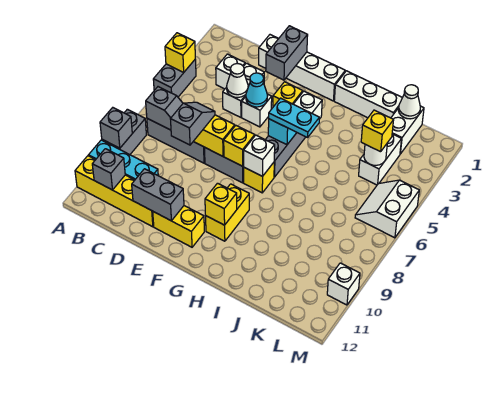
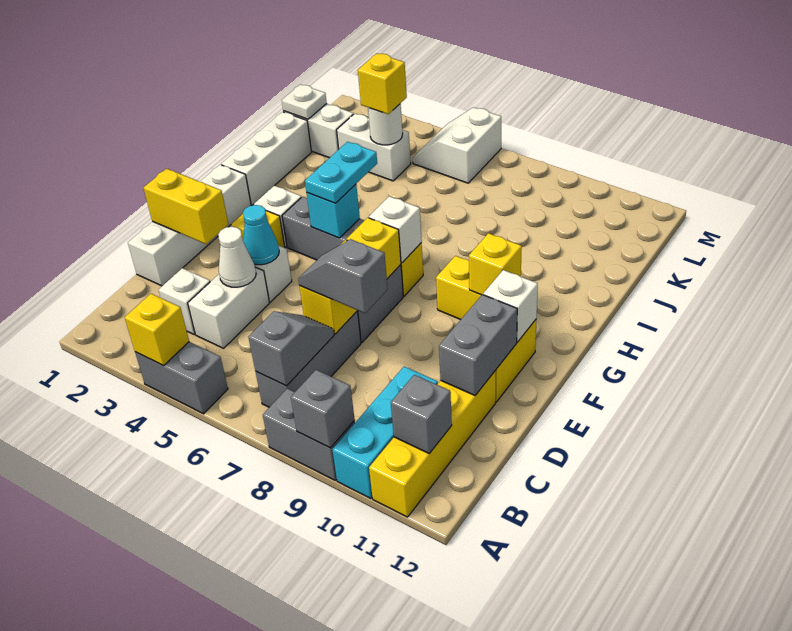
white brick D3:D4 level 1 -> white brick C4:D4 level 1
grey brick E1:E2 level 2 -> yellow brick E1:E2 level 2
white cone K1 level 2 -> white plate K1 level 2
white slope L5:M6 level 1 top M -> white slope L5:M6 level 1 top 6
white brick M10 level 1 -> white brick F11 level 2

